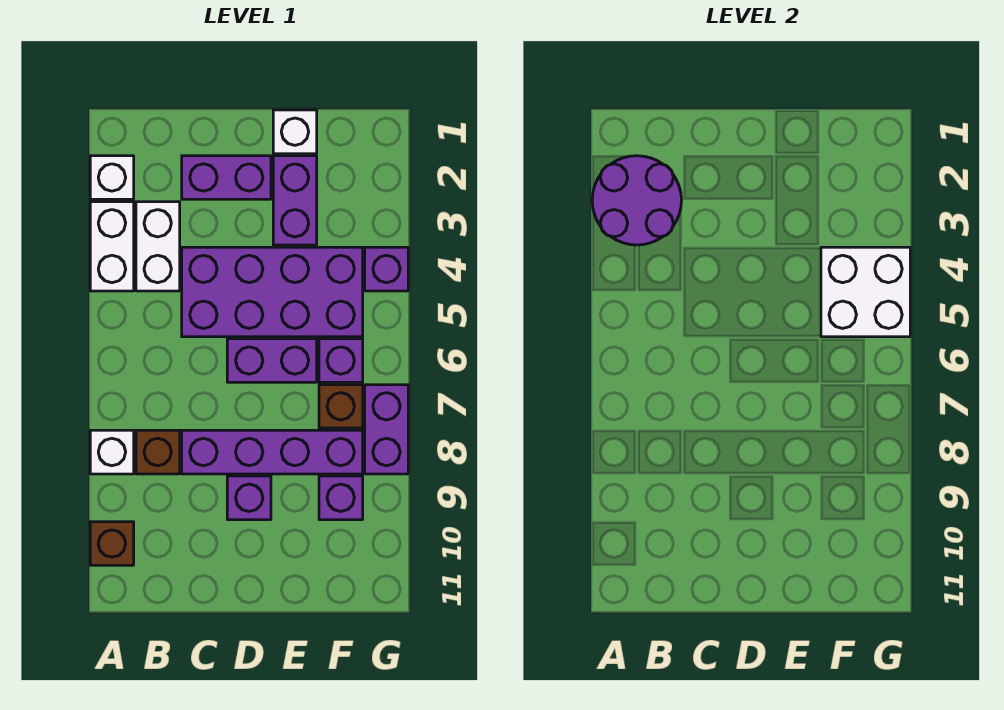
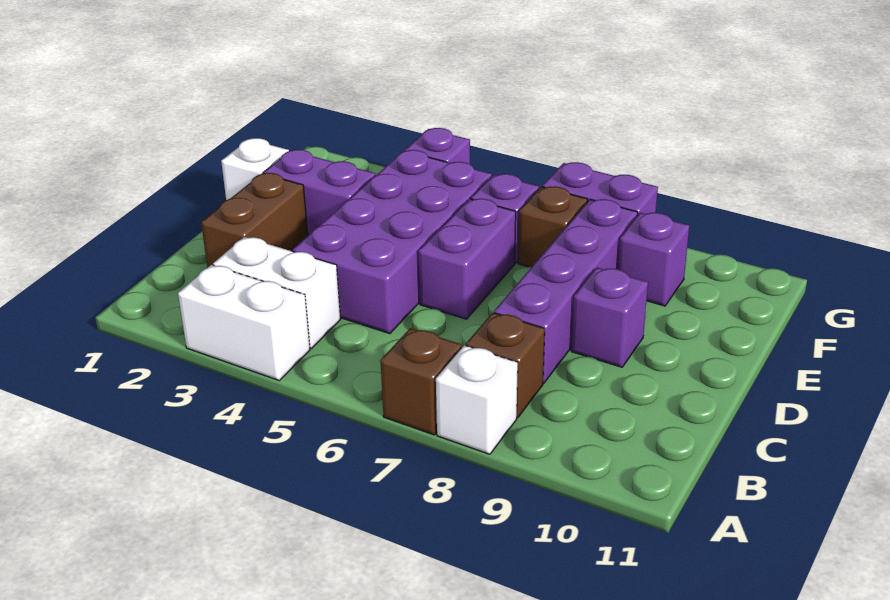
white brick A2 level 1 -> none
purple round brick A2:B3 level 2 -> none
brown brick A10 level 1 -> brown brick A7 level 1
purple brick C2:D2 level 1 -> brown brick C2:D2 level 1
white brick F4:G5 level 2 -> none

